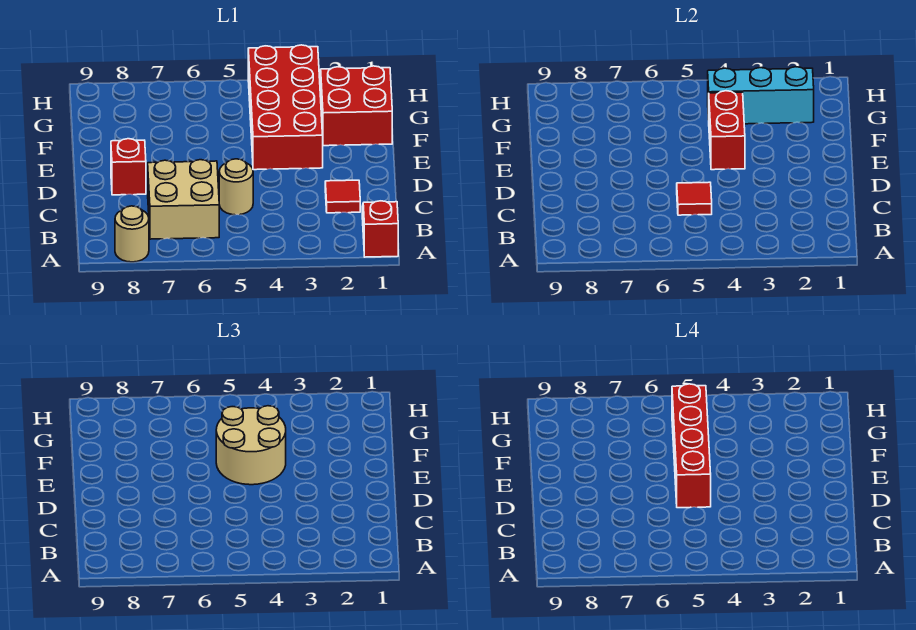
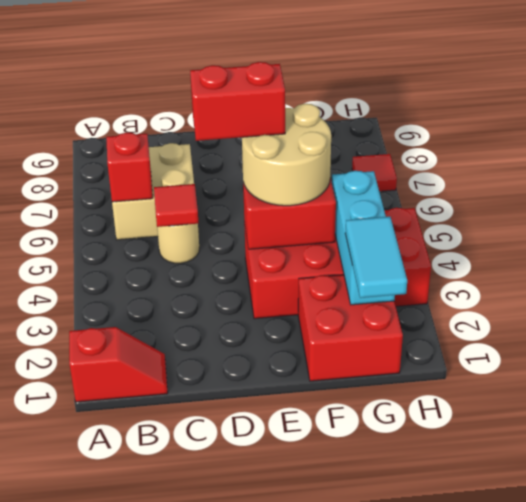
tan round brick A8 level 1 -> none
red tile C2 level 1 -> red tile H7 level 1
red brick D5:G5 level 4 -> red brick D5:E5 level 4
red brick D8 level 1 -> red brick B6 level 2
none -> cyan tile G1:G2 level 3

